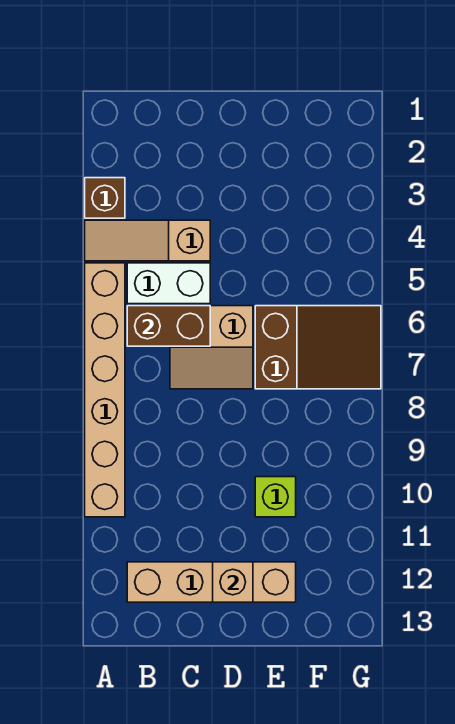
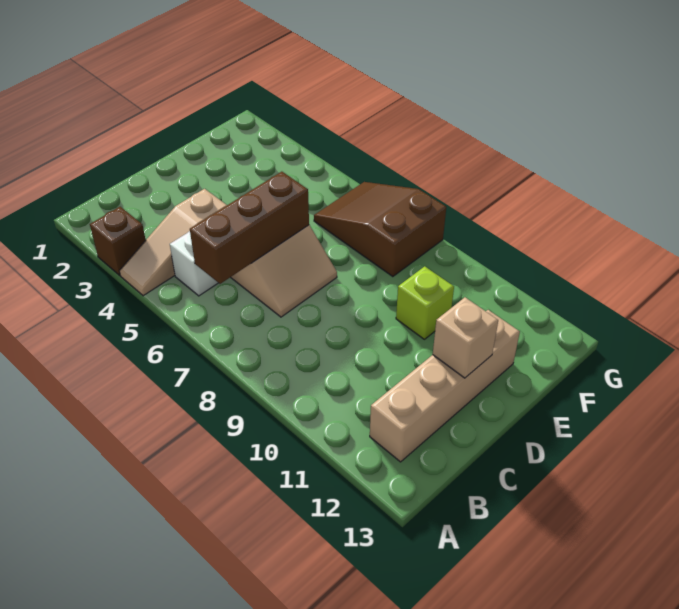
tan brick A5:A10 level 1 -> none
brown brick B6:C6 level 2 -> brown brick B6:D6 level 2
brown slope E6:G7 level 1 top E -> brown slope F6:G8 level 1 top 8

